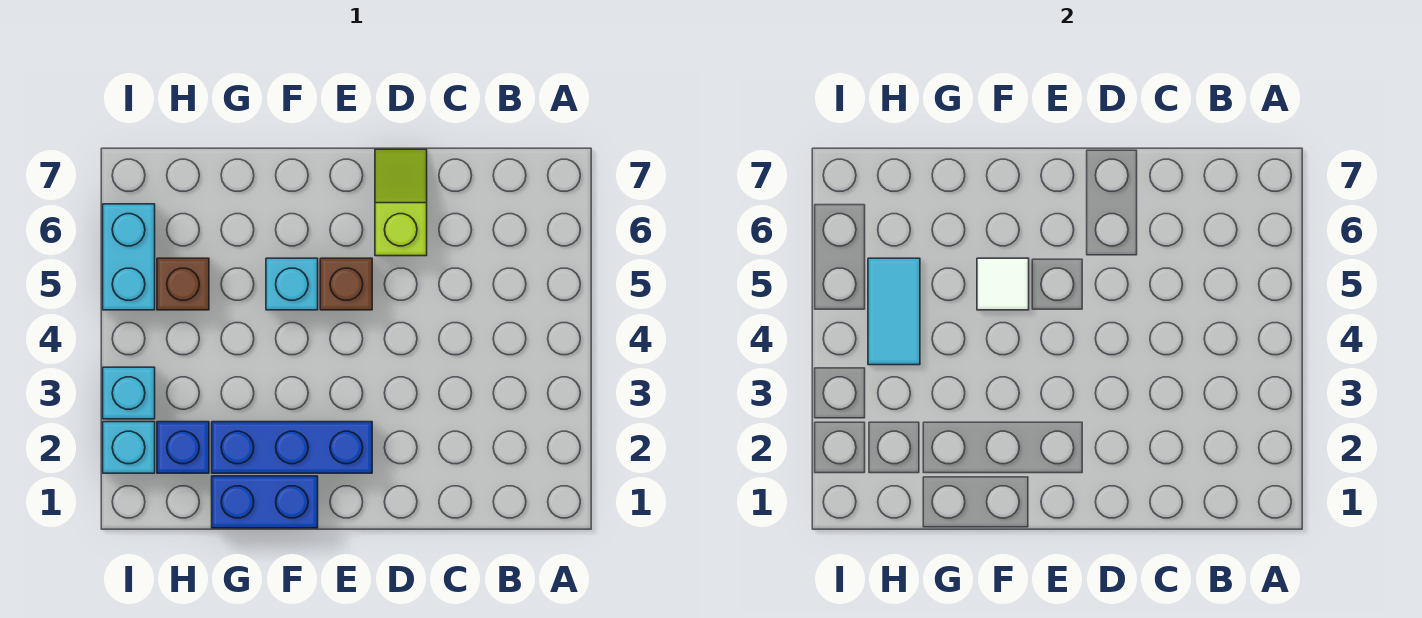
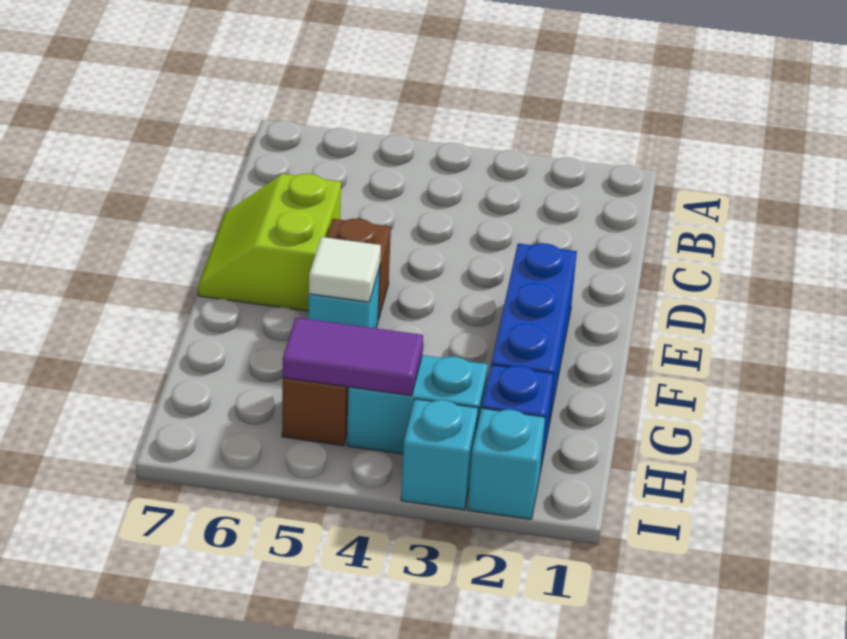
lime slope D6:D7 level 1 top 6 -> lime slope D6:E7 level 1 top 6
blue brick F1:G1 level 1 -> none
cyan tile H4:H5 level 2 -> purple tile H4:H5 level 2
cyan brick I5:I6 level 1 -> cyan brick H3:H4 level 1

